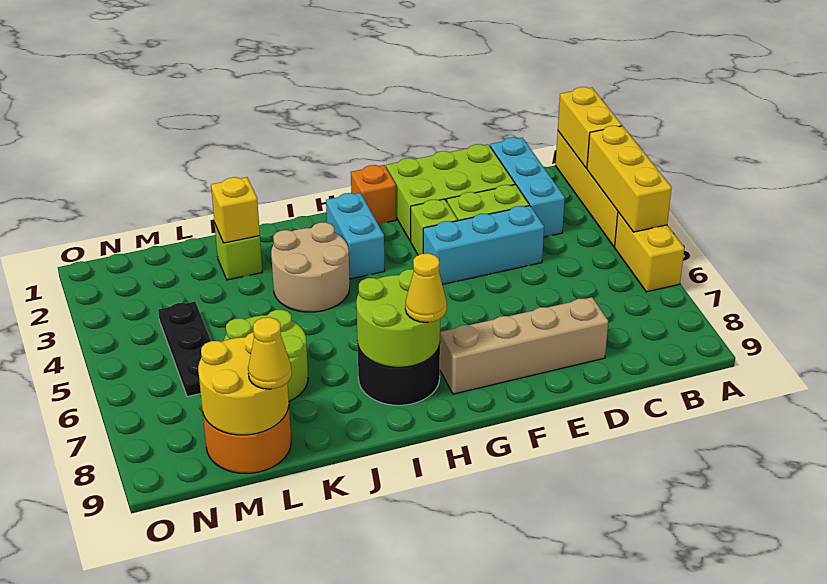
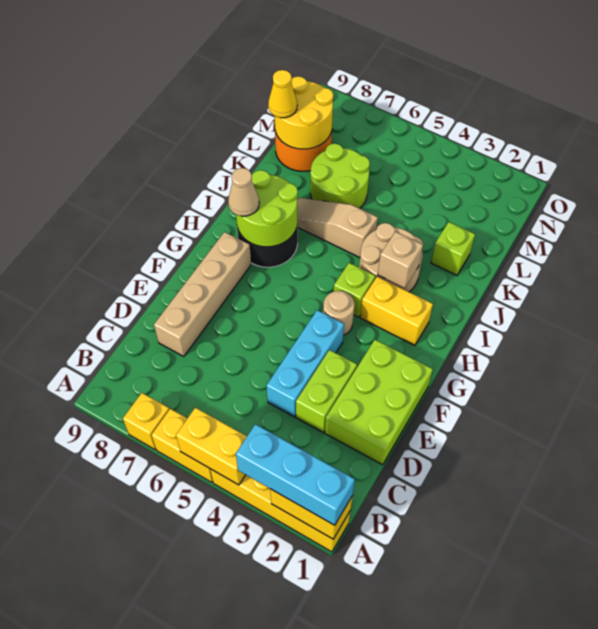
yellow brick A3:A5 level 2 -> yellow brick A4:A5 level 2
cyan brick C1:C3 level 1 -> cyan brick A1:A3 level 3
lime brick F3 level 1 -> lime brick H4 level 1
orange brick G1 level 1 -> none
none -> tan round brick G4 level 1
cyan brick H2:H3 level 1 -> yellow brick H2:H3 level 1
yellow cone H8 level 3 -> tan cone H8 level 3
none -> tan brick I3 level 2
none -> tan slope J5:J7 level 1 top 5
yellow brick K2 level 2 -> yellow brick A7 level 1
black plate M4:M6 level 1 -> none

